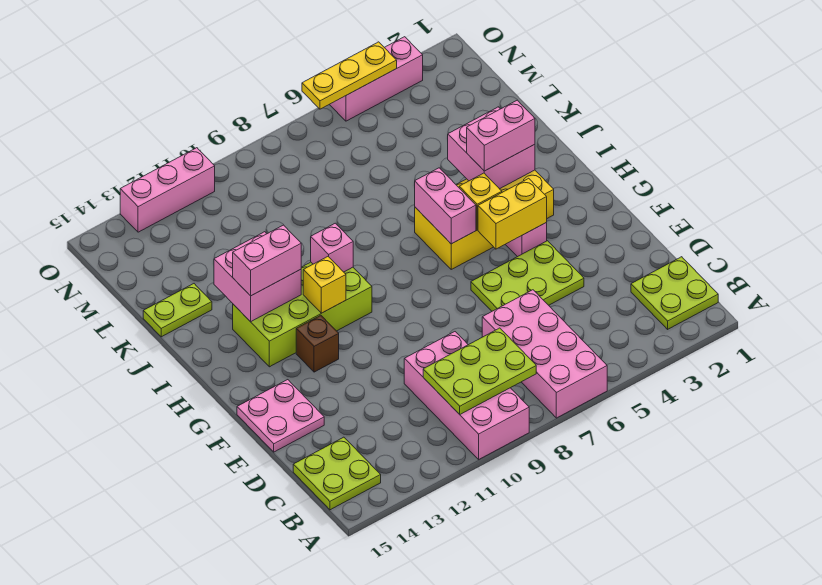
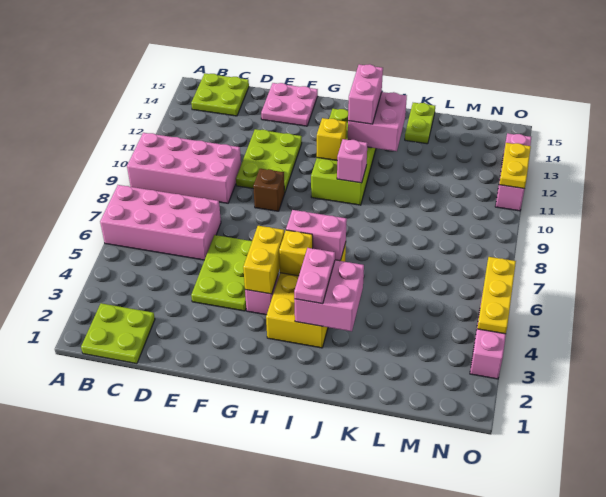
lime plate B8:C10 level 2 -> lime plate E10:F12 level 1
brown brick G12 level 1 -> brown brick F9 level 1
pink brick I3:I4 level 3 -> pink plate I3:I4 level 3
none -> yellow plate O11:O12 level 2

